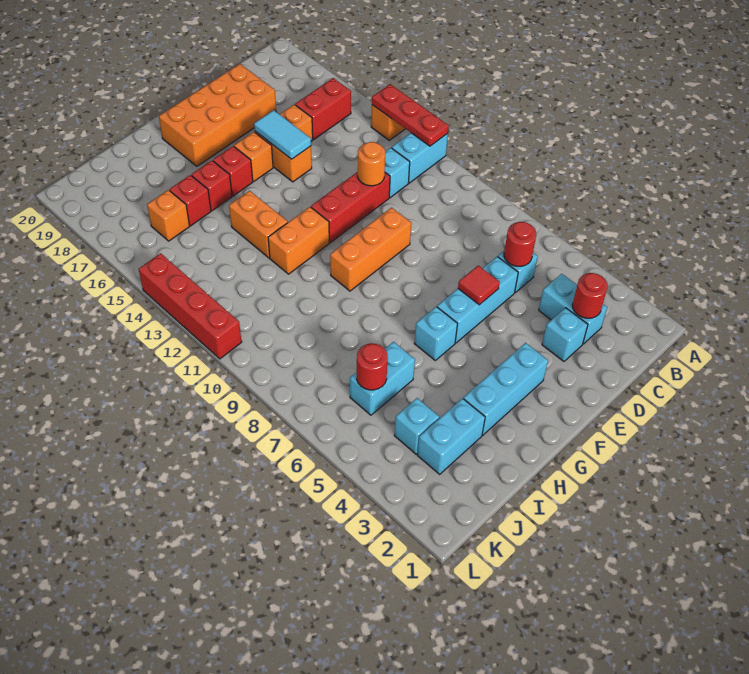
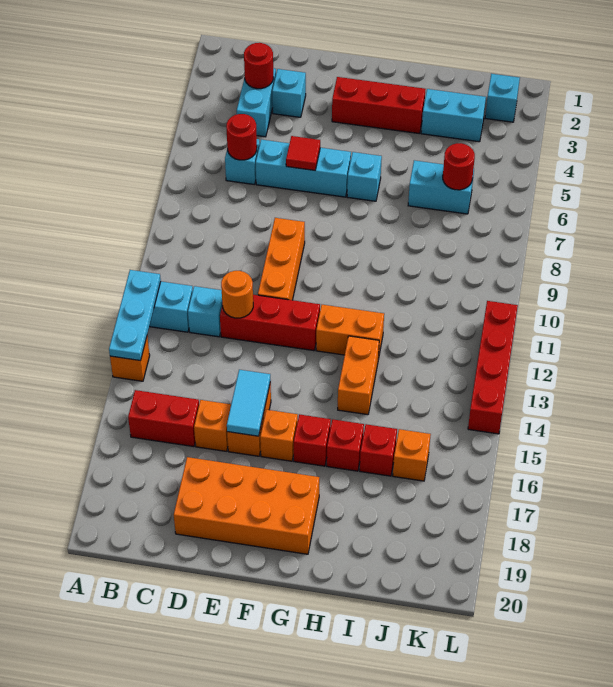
red plate A12:A14 level 2 -> cyan plate A12:A14 level 2
orange brick E10:G10 level 1 -> orange brick E9:E11 level 1
cyan brick F3:H3 level 1 -> red brick F3:H3 level 1
cyan brick J4 level 1 -> cyan brick K2 level 1

